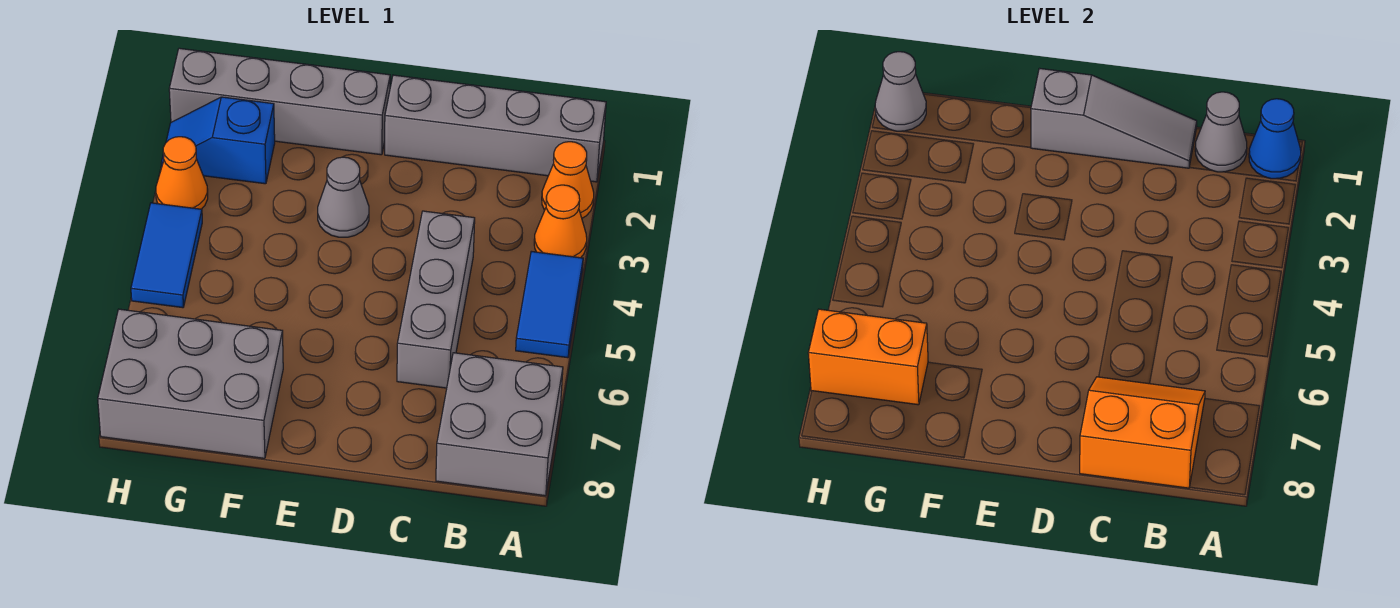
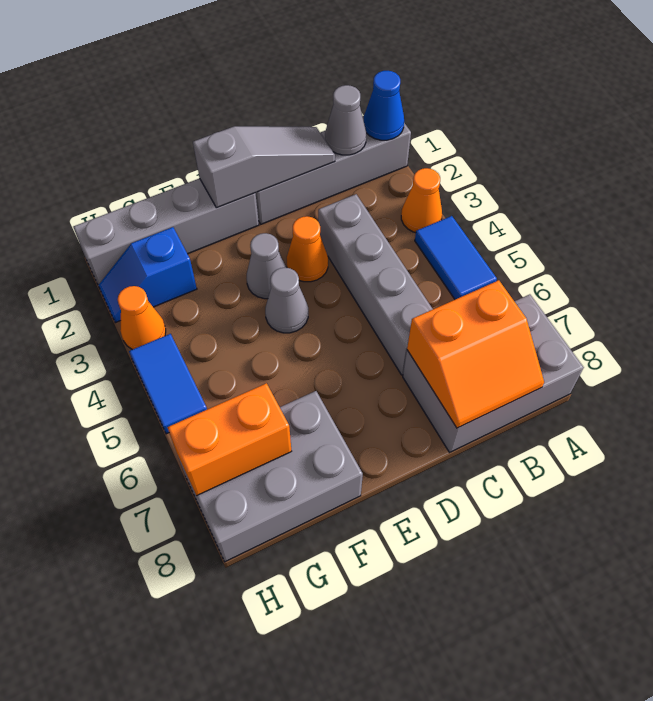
orange cone A2 level 1 -> orange cone D3 level 1
grey brick A7:B8 level 1 -> grey brick A7:C8 level 1
orange slope B7:C8 level 2 top 8 -> orange slope B7:C8 level 2 top 7
grey brick C4:C6 level 1 -> grey brick C3:C6 level 1
grey cone H1 level 2 -> grey cone E4 level 1

